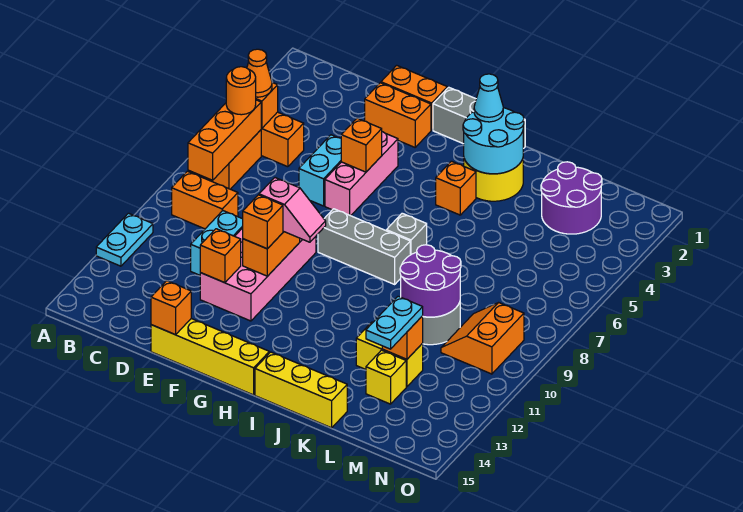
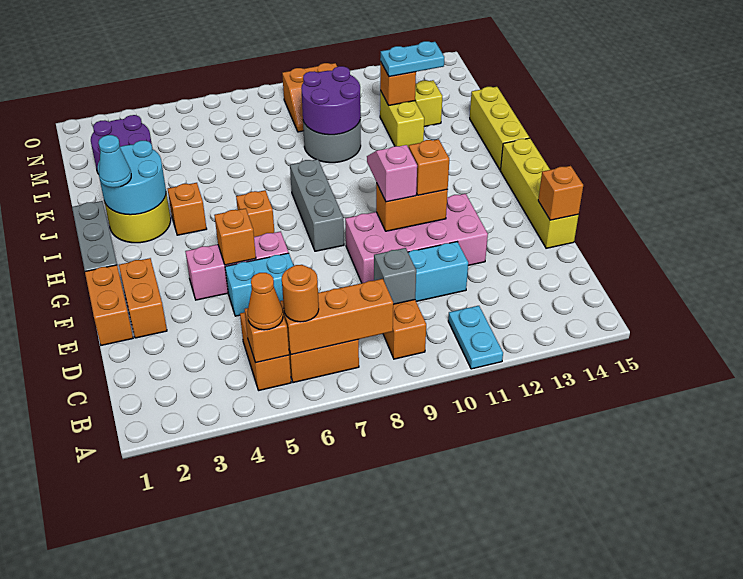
cyan plate A11:A12 level 1 -> cyan plate A11:B11 level 1
orange brick E12 level 2 -> orange brick H6 level 1
grey brick I7 level 1 -> grey brick C9 level 2

